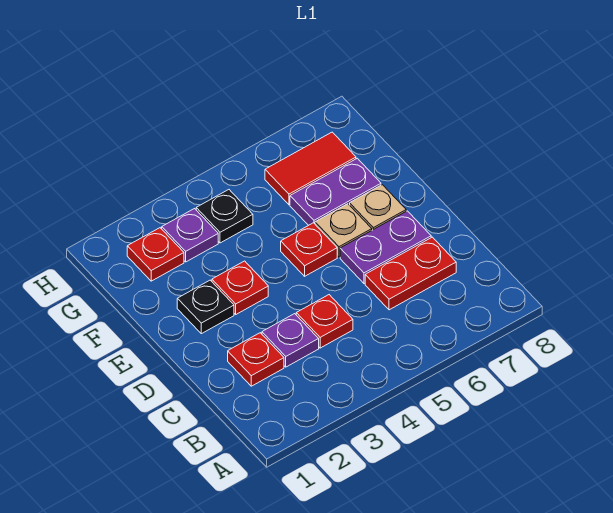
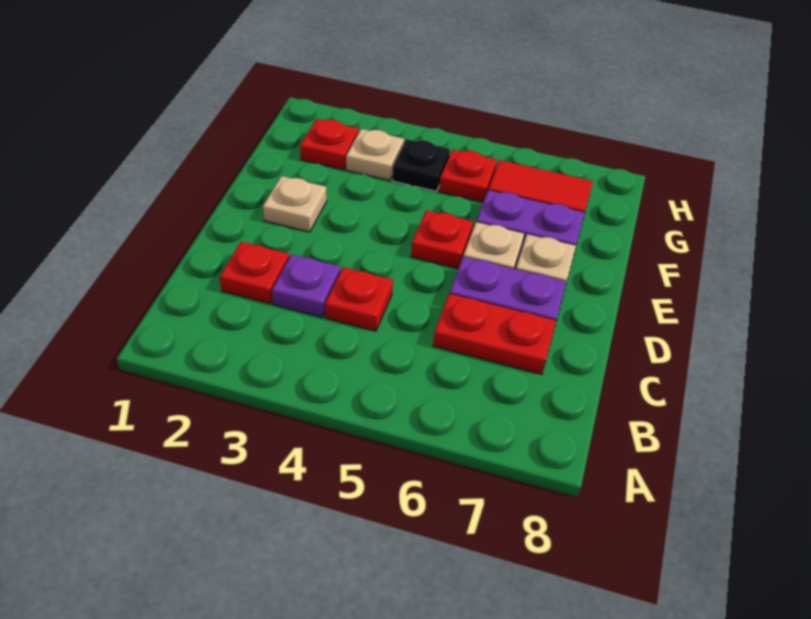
black plate E2 level 1 -> tan plate E2 level 1
red plate E3 level 1 -> red plate G5 level 1
purple plate G3 level 1 -> tan plate G3 level 1

